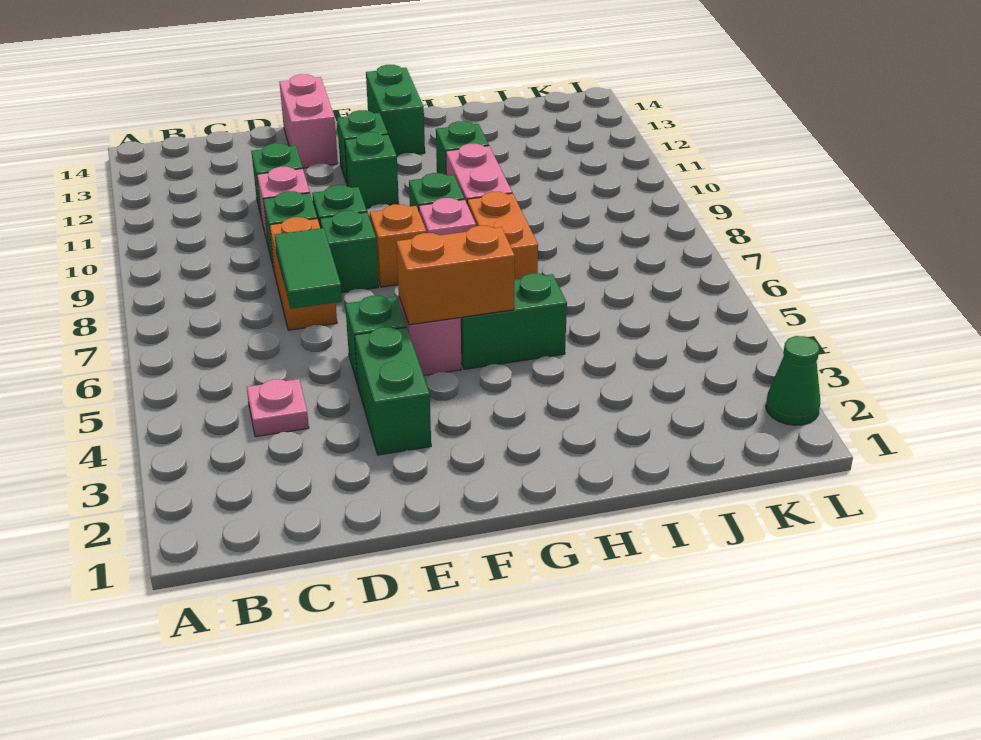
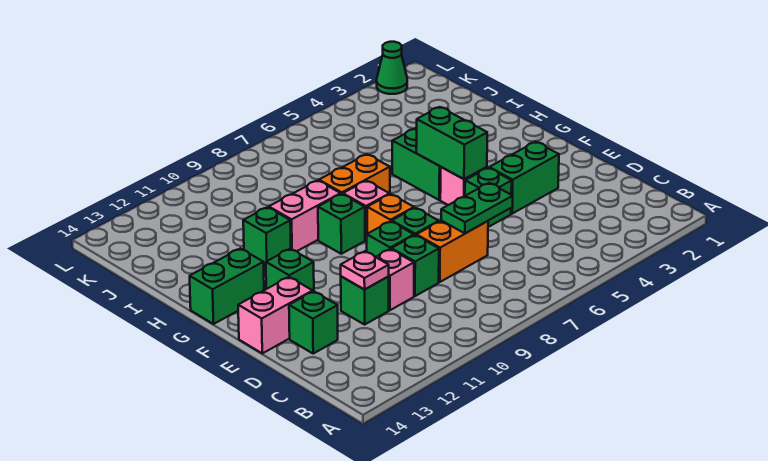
pink plate C4 level 1 -> pink plate D11 level 2
green tile D6:D7 level 2 -> green plate D6:D7 level 2
orange brick F5:G5 level 2 -> green brick F5:G5 level 2
green brick F11 level 1 -> green brick D13 level 1

